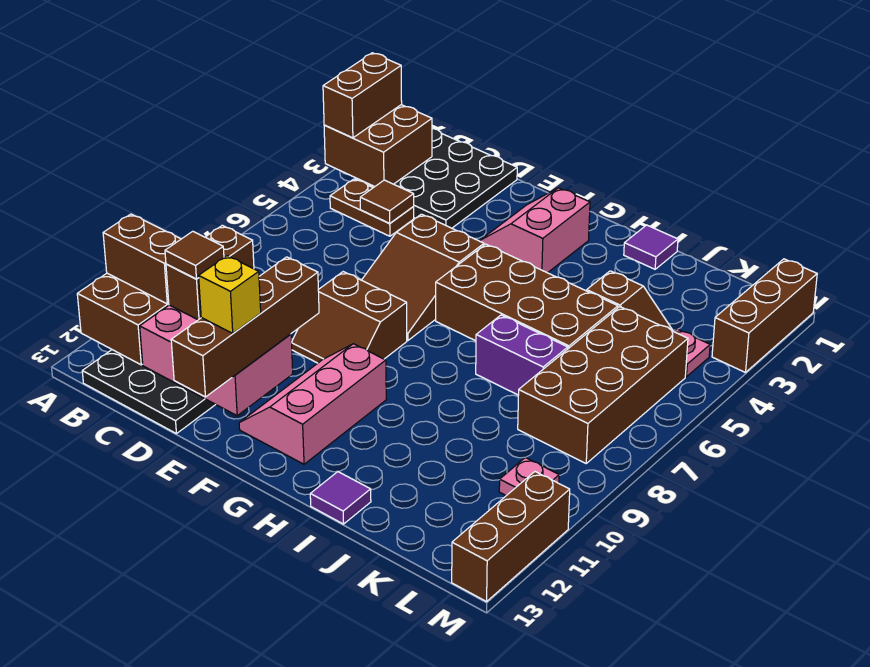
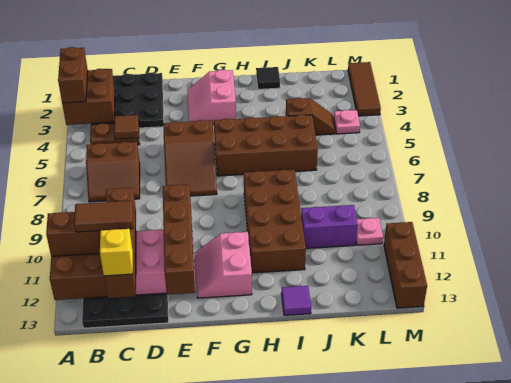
brown brick C10:C11 level 3 -> brown brick C10:C13 level 3
brown tile C11 level 4 -> brown tile B11:C11 level 4
brown slope E8:F9 level 1 top 8 -> brown slope B6:C7 level 1 top 6
yellow brick E12 level 4 -> yellow brick C13 level 4
pink slope F10:G12 level 1 top G -> pink slope F11:G12 level 1 top G
purple tile I1 level 1 -> black tile I1 level 1
purple brick I7:J7 level 1 -> purple brick J10:K10 level 1
brown brick K5:L8 level 1 -> brown brick H8:I11 level 1
brown brick M1:M3 level 1 -> brown tile M1:M3 level 1

